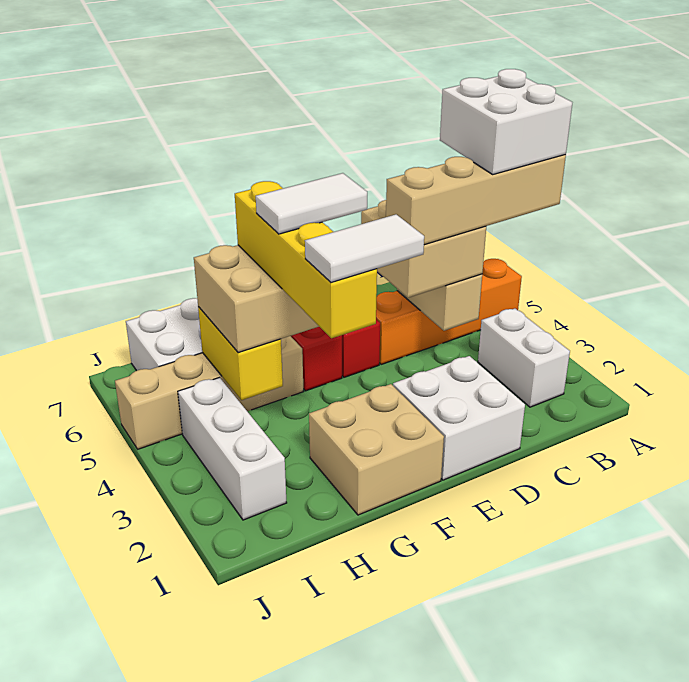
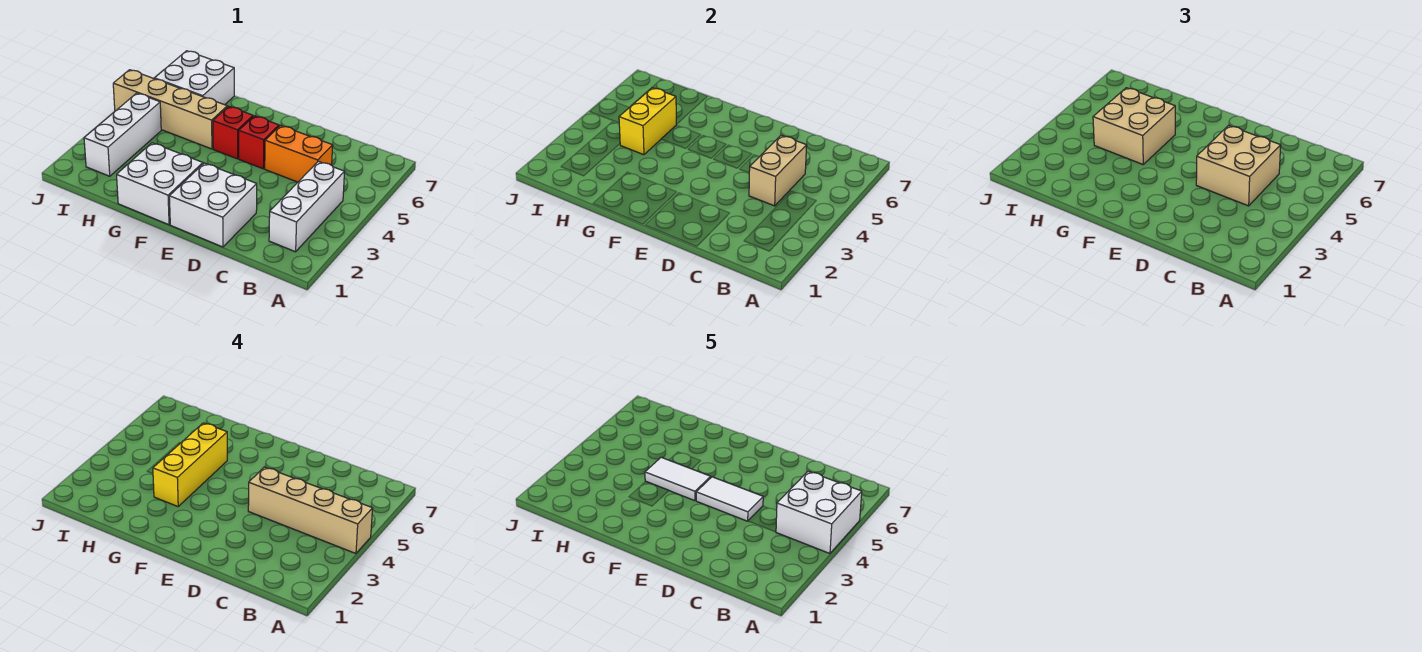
orange brick A5:D5 level 1 -> orange brick C5:D5 level 1
white brick B2:B3 level 1 -> white brick B2:B4 level 1
tan brick F1:G2 level 1 -> white brick F1:G2 level 1
white tile F2:G2 level 5 -> white tile D4:E4 level 5
yellow brick G2:G5 level 4 -> yellow brick G3:G5 level 4

